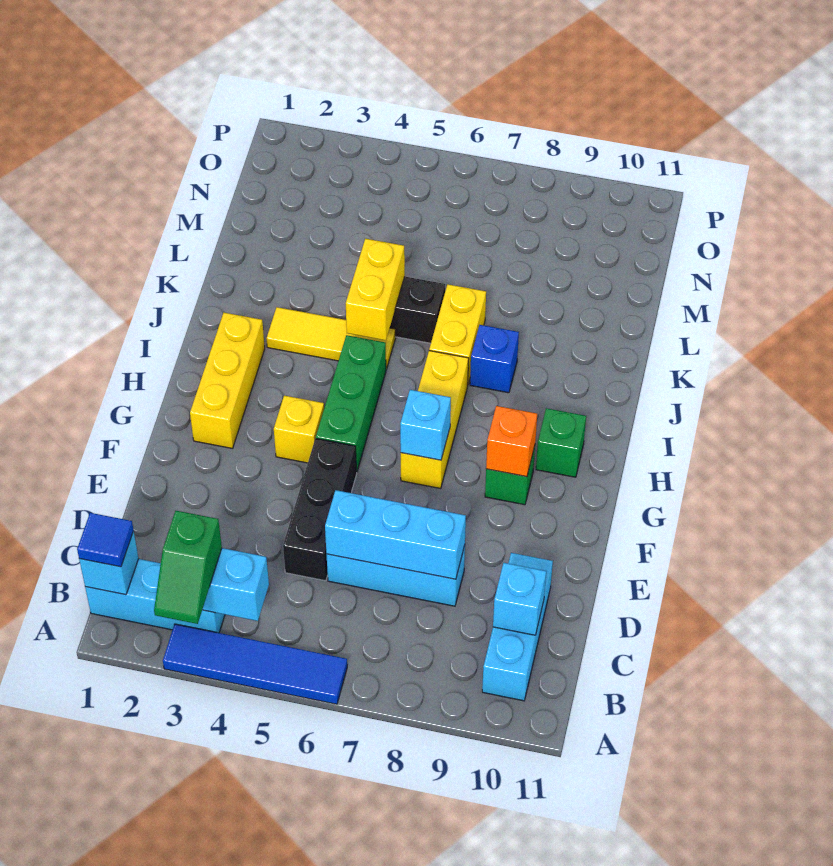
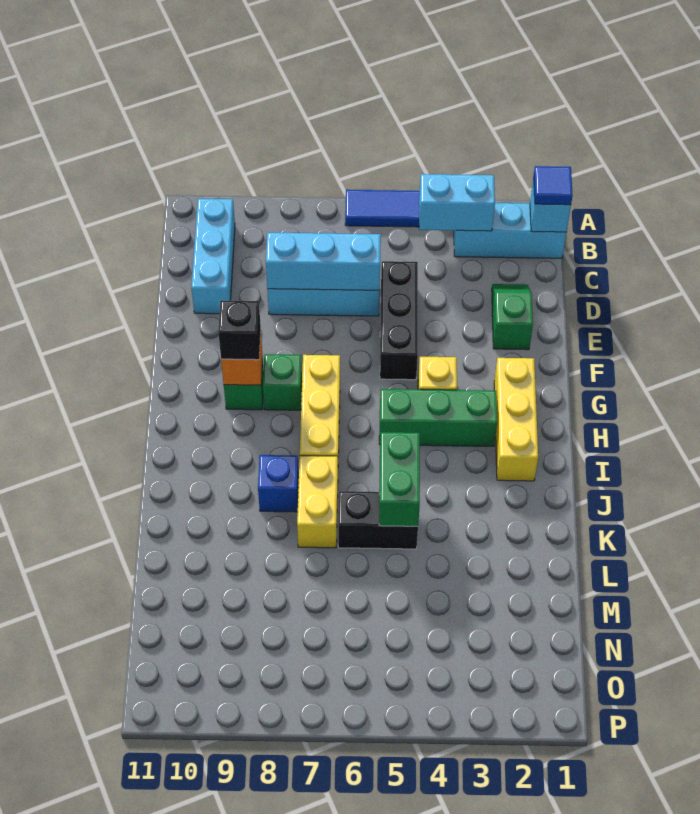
green slope A3:B3 level 3 top B -> green slope D2:E2 level 1 top E
cyan brick C10 level 2 -> none
green brick G5:I5 level 1 -> green brick H3:H5 level 1
cyan brick G7 level 2 -> none
none -> black brick G9 level 3
green brick H10 level 1 -> green brick G8 level 1
yellow tile J3:J5 level 1 -> none
yellow brick J5:K5 level 2 -> green brick J5:K5 level 2

